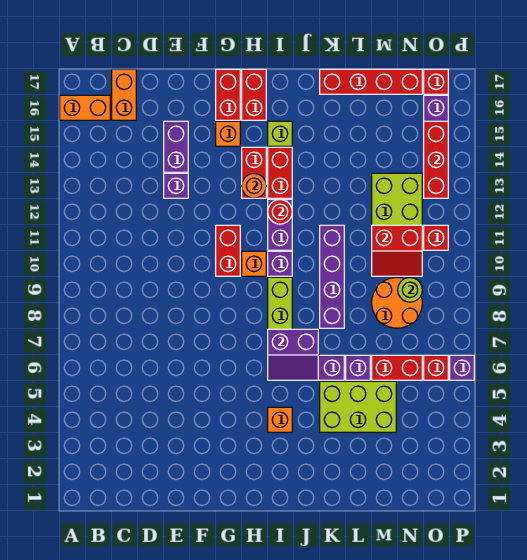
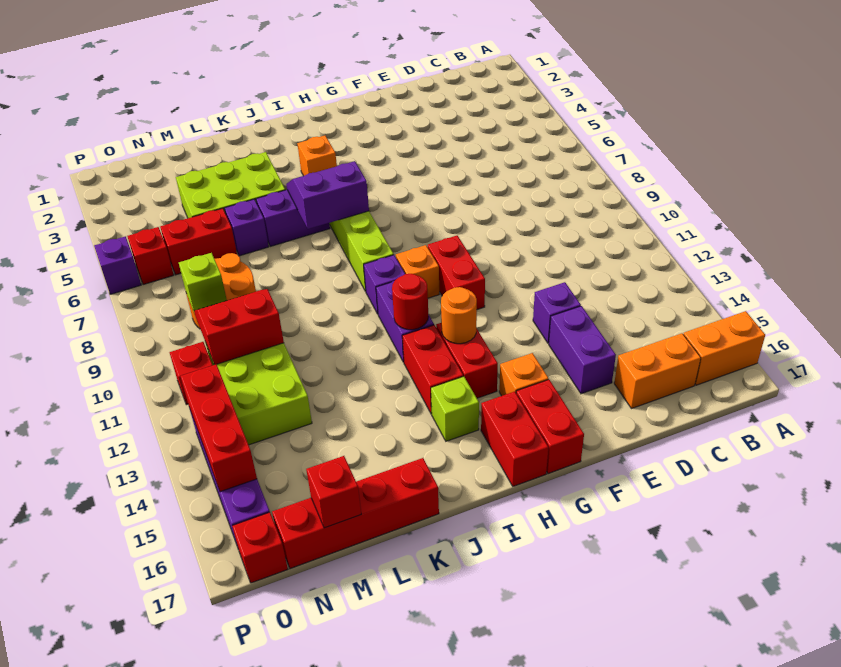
orange brick C16:C17 level 1 -> orange brick C16:D16 level 1
purple brick K8:K11 level 1 -> none
none -> red brick M17 level 2
lime round brick N9 level 2 -> lime brick N9 level 2

